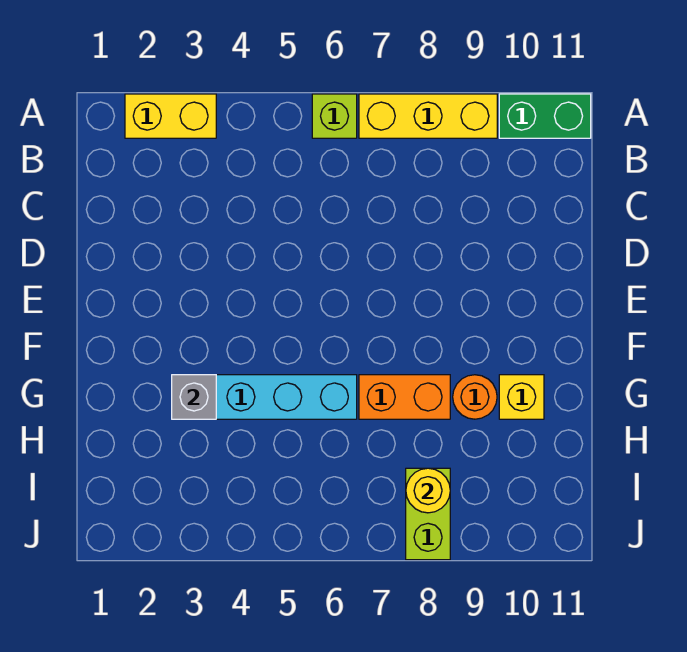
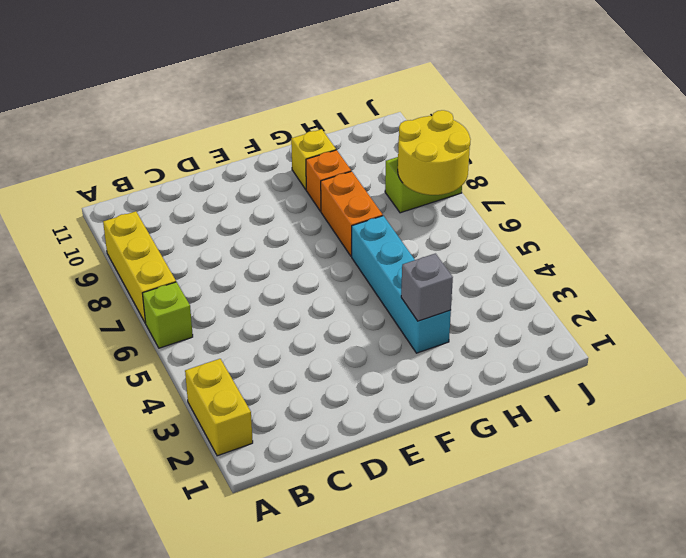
green brick A10:A11 level 1 -> none
orange round brick G9 level 1 -> orange brick G9 level 1
yellow round brick I8 level 2 -> yellow round brick I7:J8 level 2

